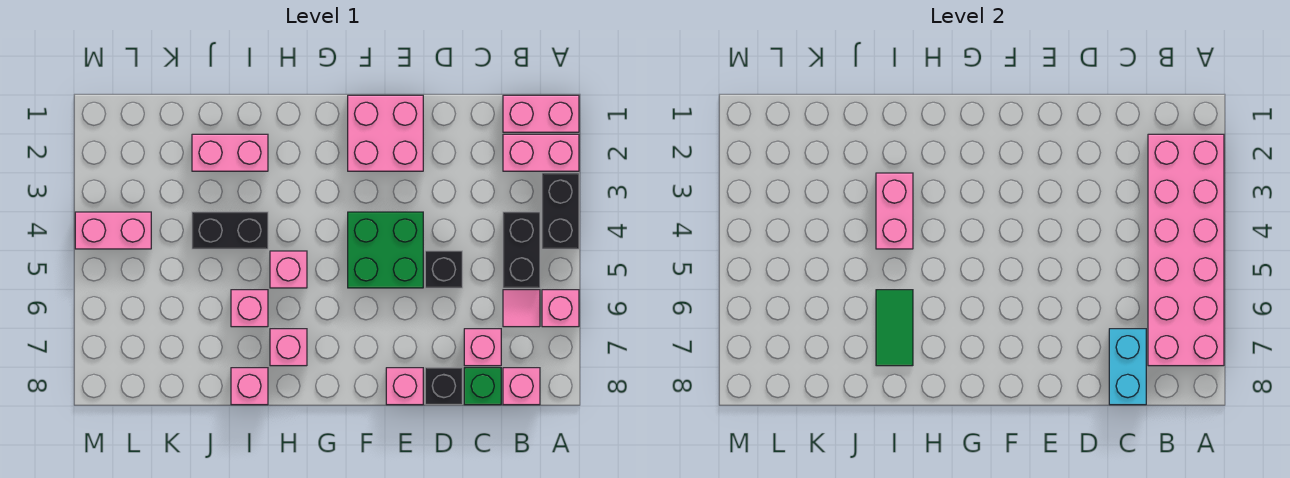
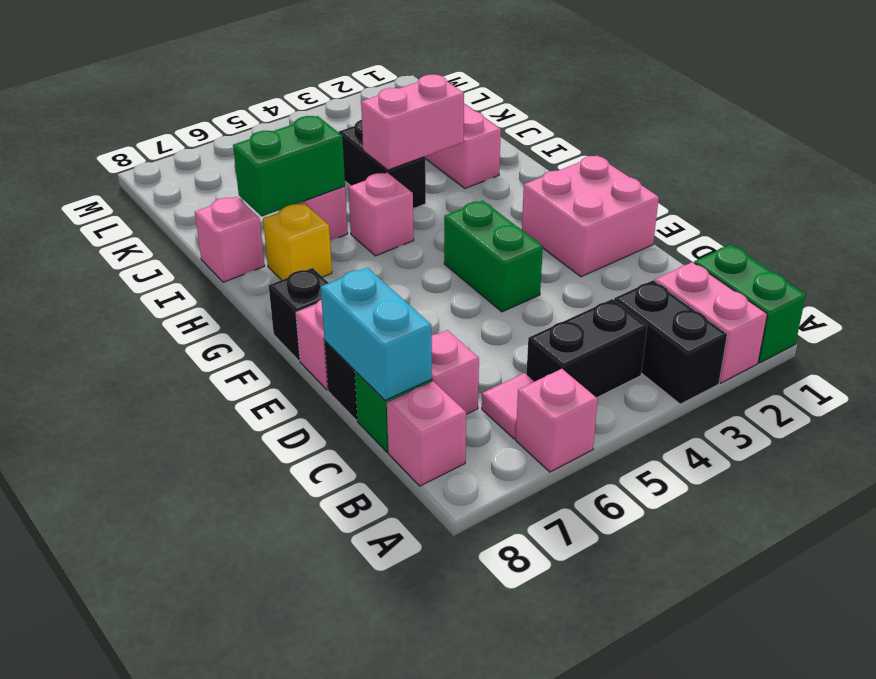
pink brick A1:B1 level 1 -> green brick A1:B1 level 1
pink brick A2:B7 level 2 -> none
black brick A3:A4 level 1 -> black brick A3:B3 level 1
cyan brick C7:C8 level 2 -> cyan brick C8:D8 level 2
black brick D5 level 1 -> black brick F8 level 1
green brick E4:F5 level 1 -> green brick E4:F4 level 1
pink brick H7 level 1 -> yellow brick H7 level 1
green tile I6:I7 level 2 -> green brick I6:I7 level 2
pink brick L4:M4 level 1 -> none

